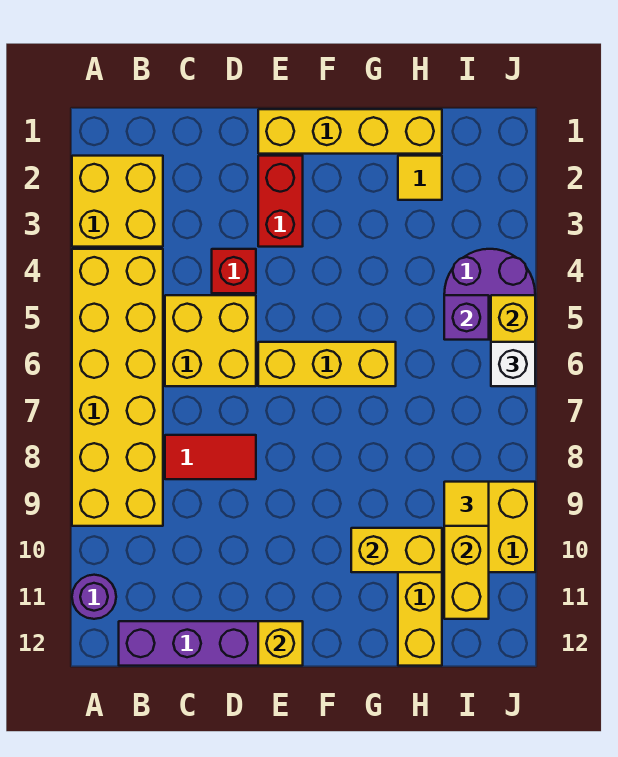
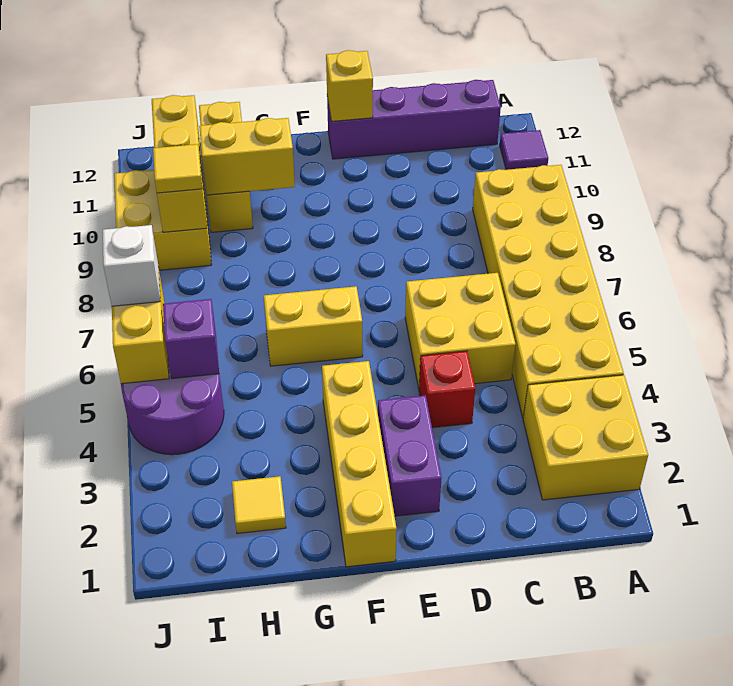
purple round brick A11 level 1 -> purple tile A11 level 1
red tile C8:D8 level 1 -> none
yellow brick E1:H1 level 1 -> yellow brick F1:F4 level 1
red brick E2:E3 level 1 -> purple brick E2:E3 level 1
yellow brick E6:G6 level 1 -> yellow brick F6:G6 level 1

